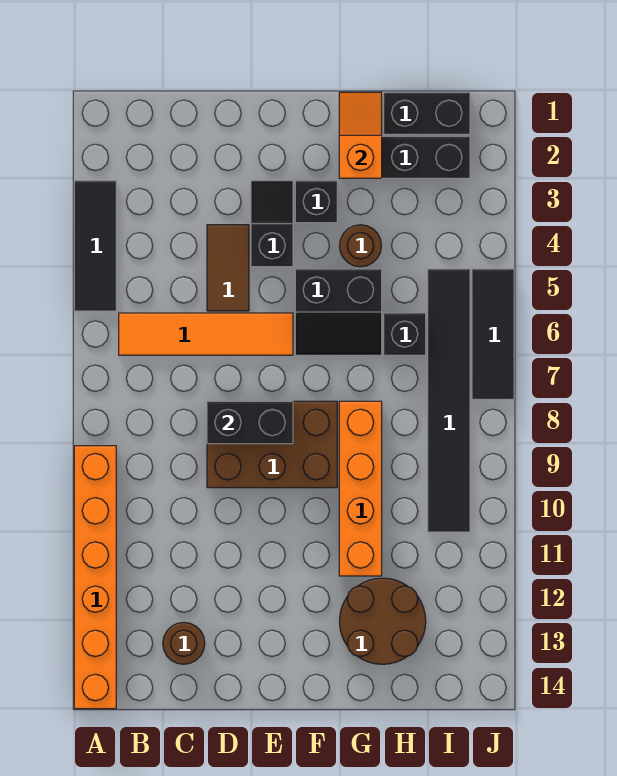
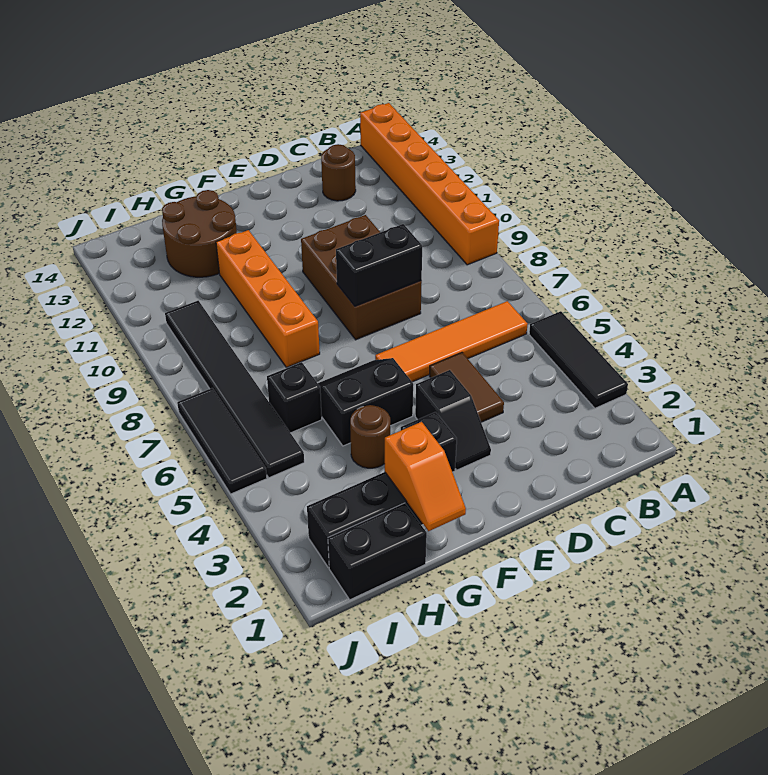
brown brick D8:F9 level 1 -> brown brick D8:E10 level 1

